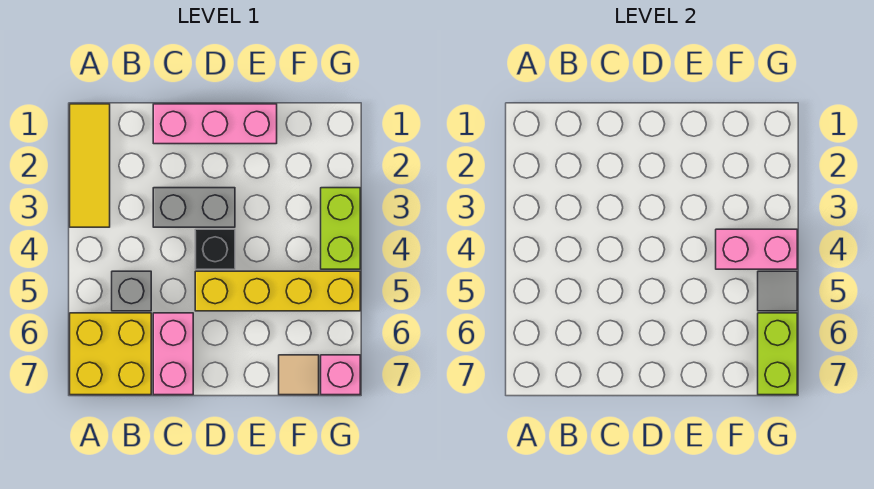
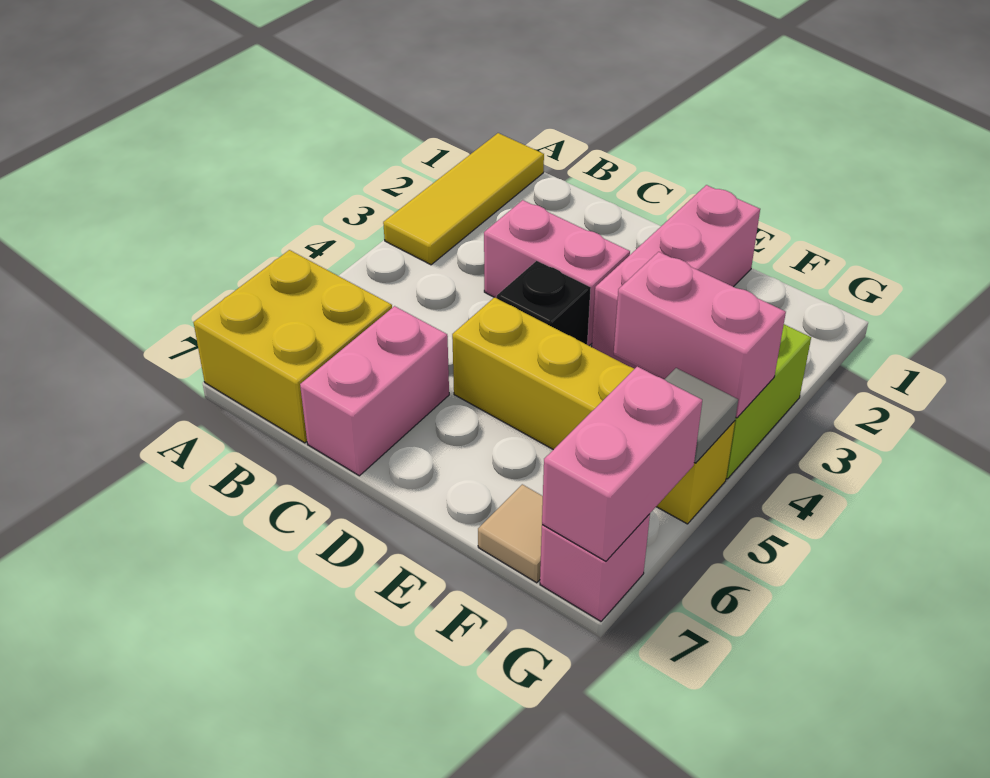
grey brick B5 level 1 -> none
pink brick C1:E1 level 1 -> pink brick E1:E3 level 1
grey brick C3:D3 level 1 -> pink brick C3:D3 level 1
lime brick G6:G7 level 2 -> pink brick G6:G7 level 2

